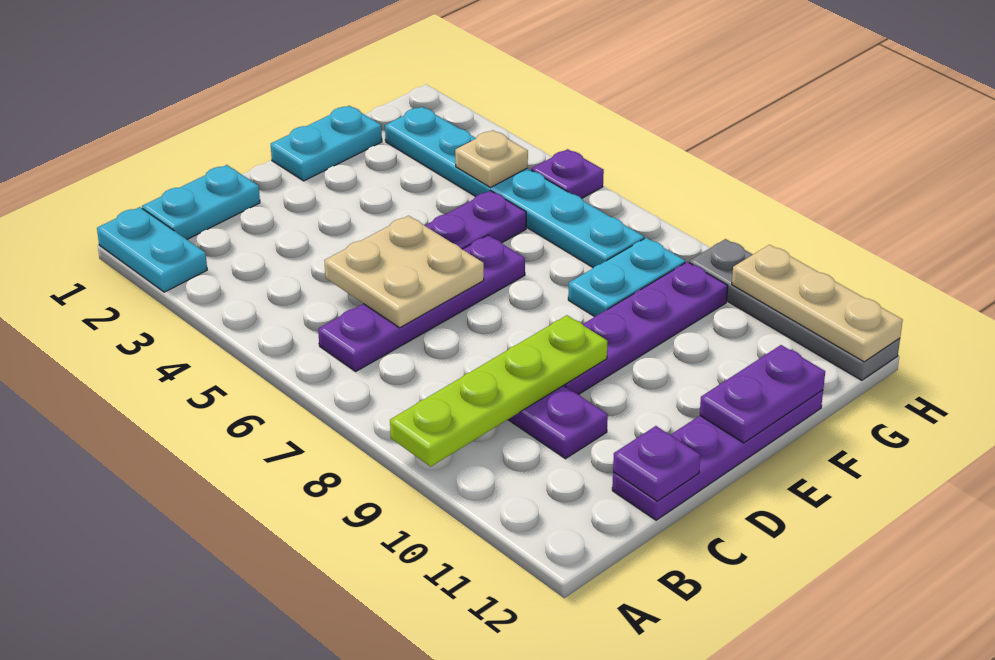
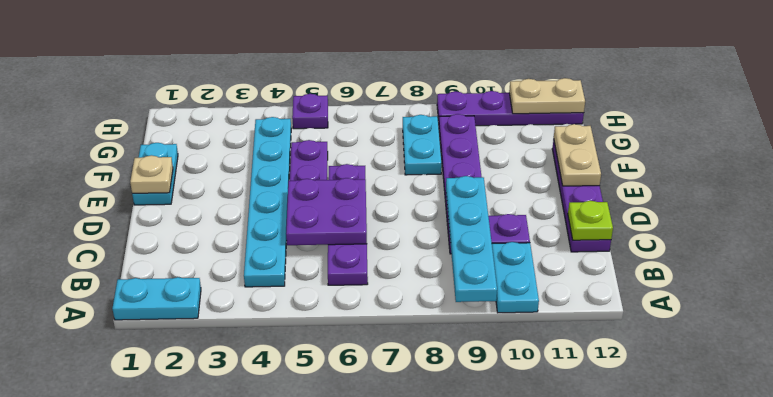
lime plate A9:D9 level 2 -> cyan plate A9:D9 level 2
cyan plate B1:C1 level 1 -> cyan plate A10:B10 level 1
tan plate C5:D6 level 2 -> purple plate C5:D6 level 2
purple plate C12 level 2 -> lime plate C12 level 2
purple plate E12:F12 level 2 -> tan plate E12:F12 level 2
cyan plate G2:G7 level 1 -> cyan plate B4:G4 level 1
tan plate G4 level 2 -> tan plate E1 level 2
grey plate H9:H12 level 1 -> purple plate H9:H12 level 1
tan plate H10:H12 level 2 -> tan plate H11:H12 level 2

